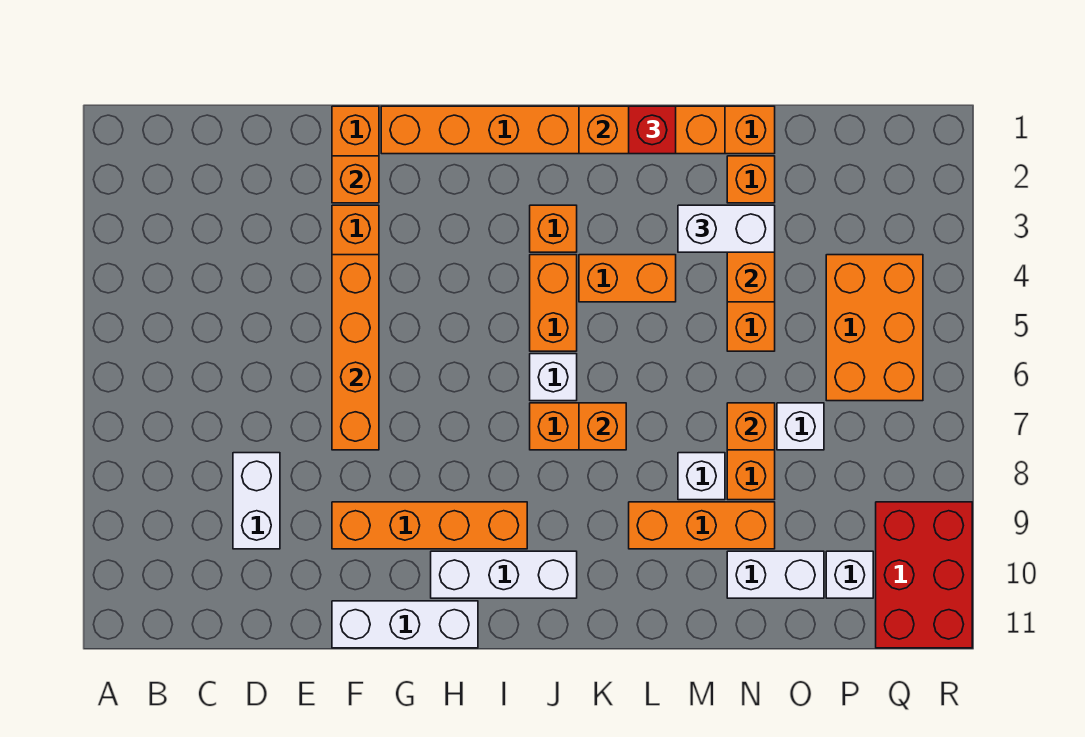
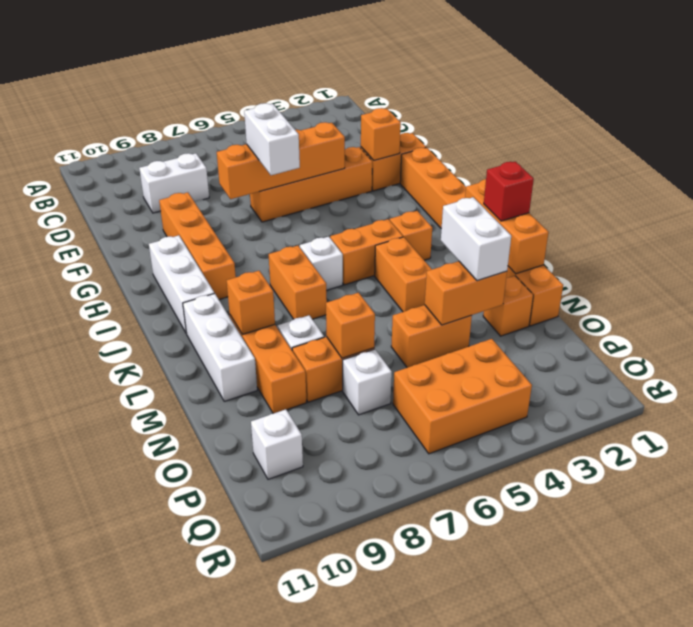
white brick F11:H11 level 1 -> white brick K10:M10 level 1
orange brick K7 level 2 -> orange brick L9 level 2
white brick N10:O10 level 1 -> white brick F6:G6 level 3
red brick Q9:R11 level 1 -> none

